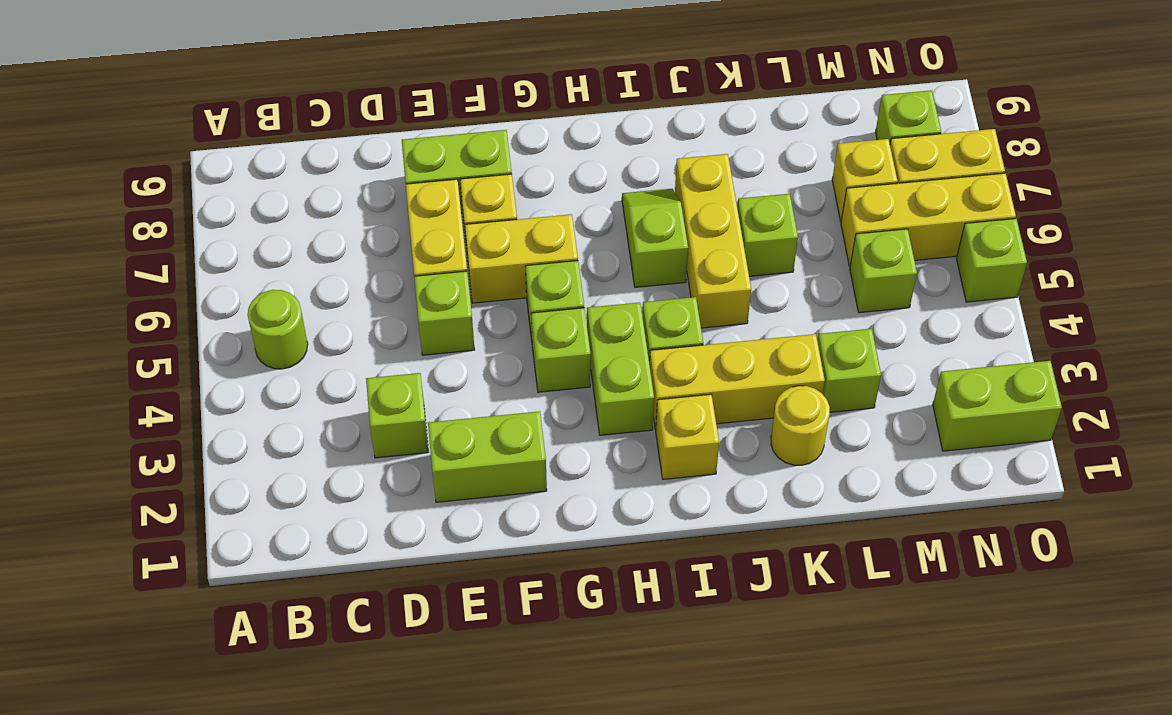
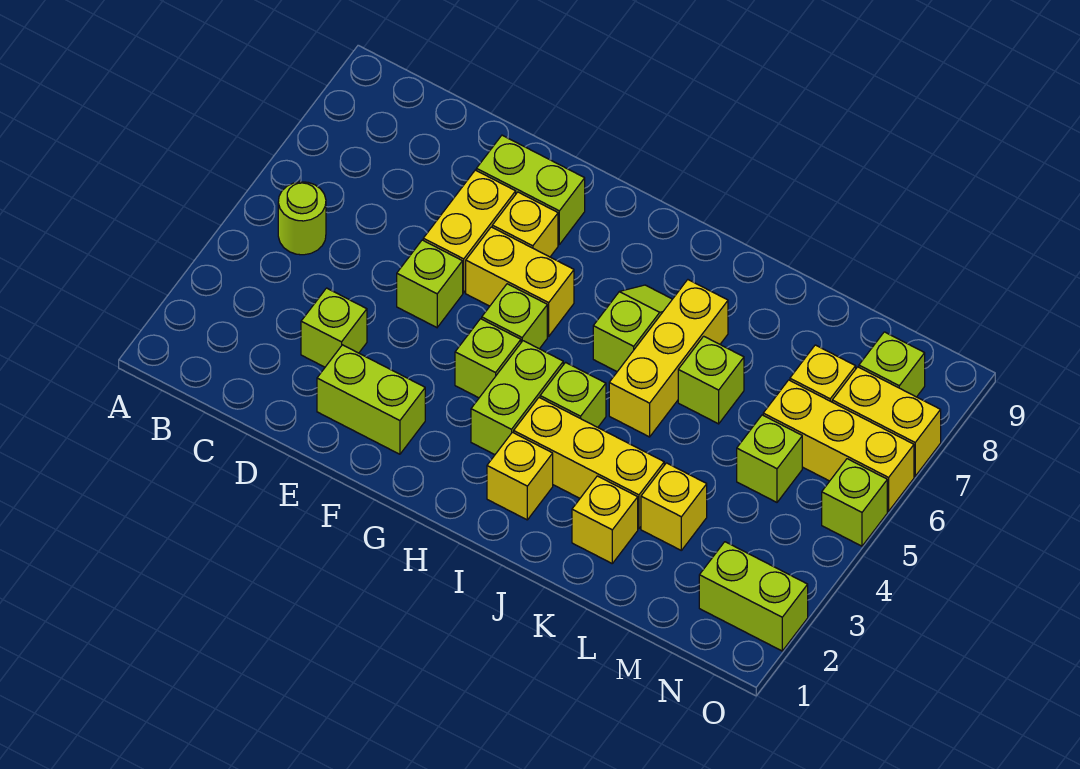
yellow round brick K2 level 1 -> yellow brick K2 level 1
lime brick L3 level 1 -> yellow brick L3 level 1

